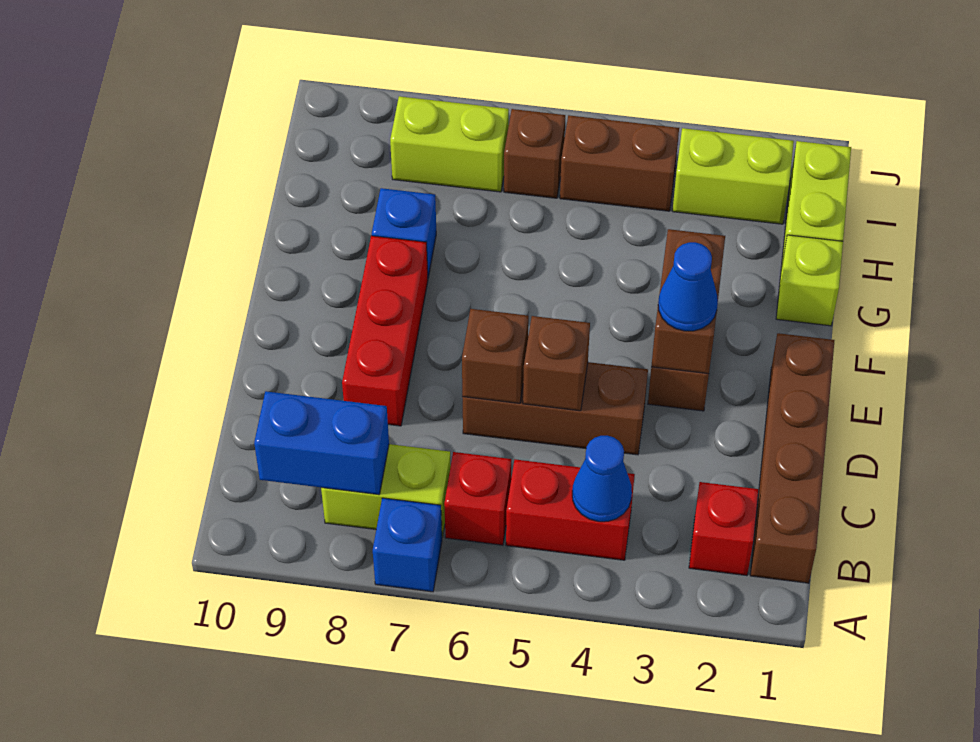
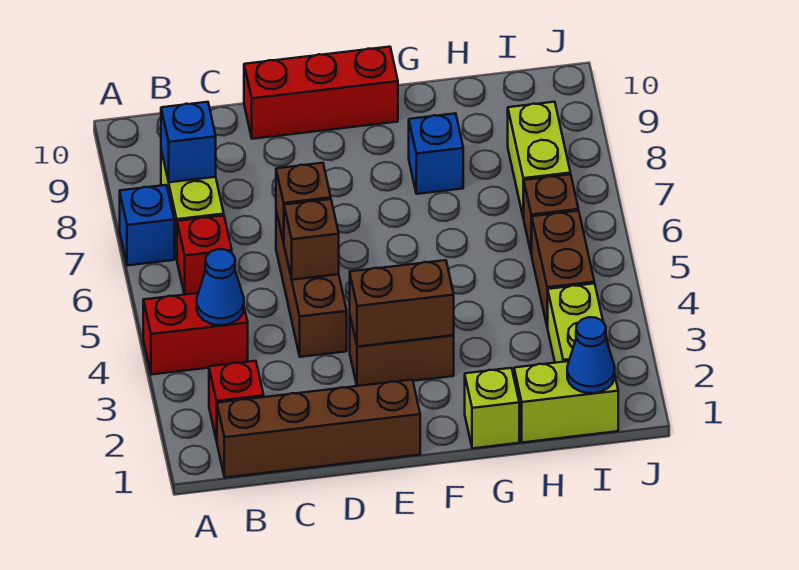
red brick B4:B5 level 1 -> red brick A4:B4 level 1
blue brick B8:B9 level 2 -> blue brick B8 level 2
red brick D8:F8 level 1 -> red brick D10:F10 level 1
blue cone E3 level 3 -> blue cone I1 level 2

